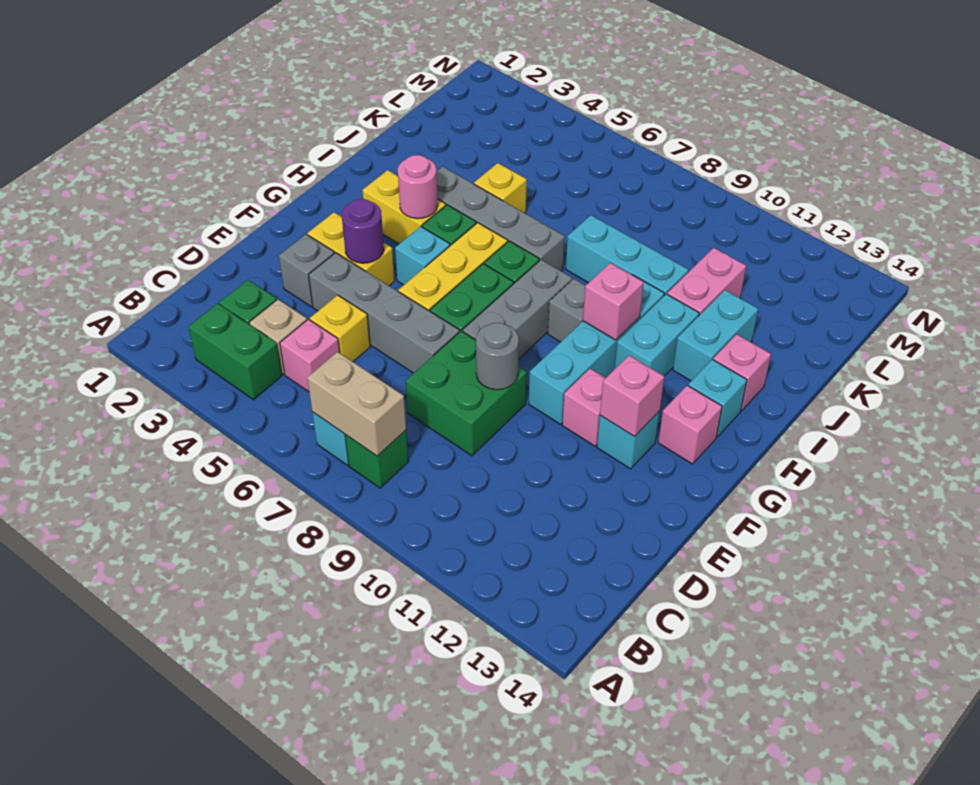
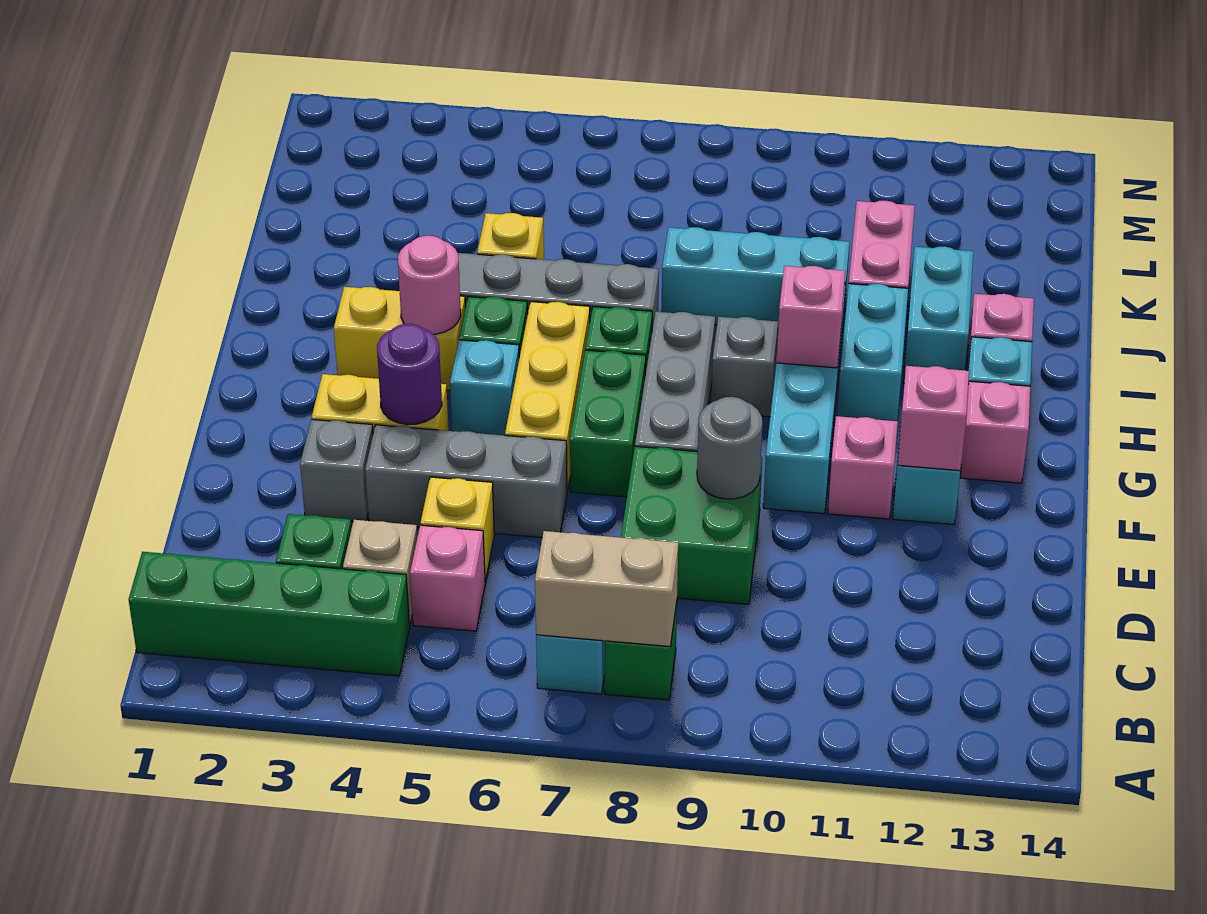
green brick B3:B4 level 1 -> green brick B1:B4 level 1
grey brick E4:E7 level 1 -> grey brick E4:E6 level 1

